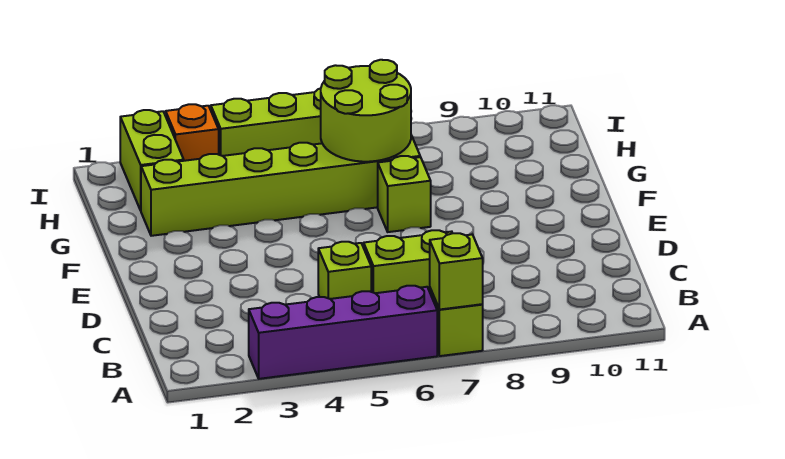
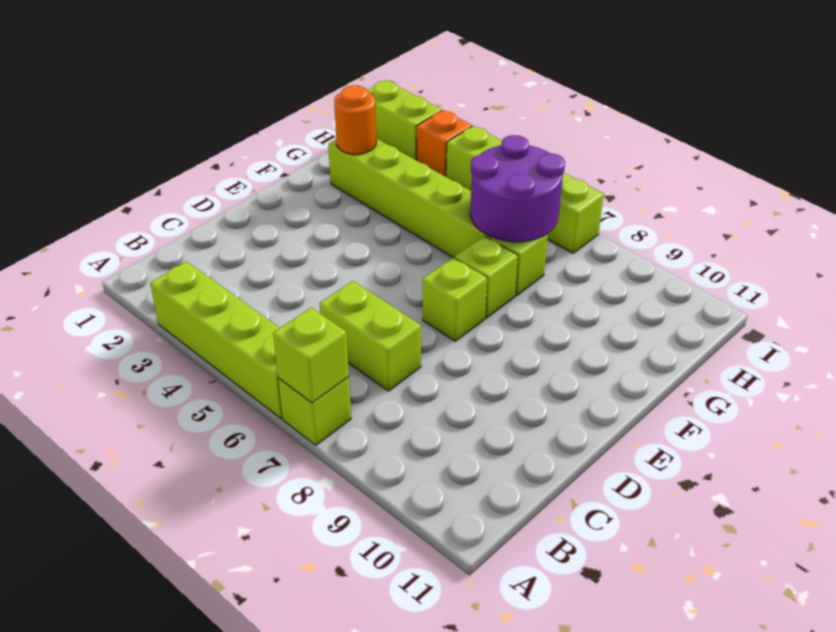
purple brick A3:A6 level 1 -> lime brick A3:A6 level 1
lime brick C5 level 1 -> lime brick E7 level 1
none -> orange round brick G2 level 2
lime round brick G6:H7 level 2 -> purple round brick G6:H7 level 2
lime brick H2:I2 level 1 -> lime brick I1:I2 level 1

